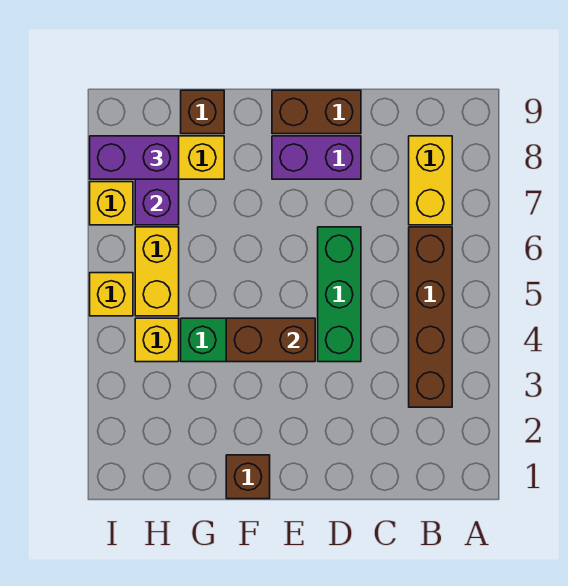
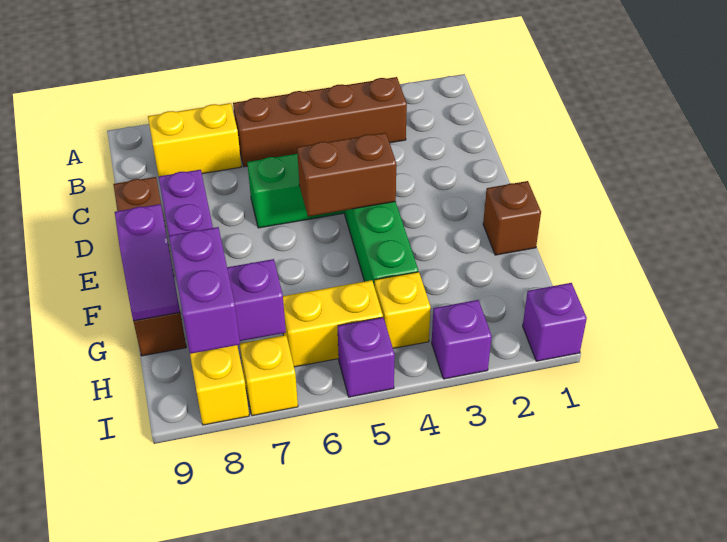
brown brick E4:F4 level 2 -> brown brick E4:E5 level 2
none -> purple slope F9:G9 level 2 top F
none -> purple brick I1 level 1
none -> purple brick I3 level 1
yellow brick I5 level 1 -> purple brick I5 level 1

